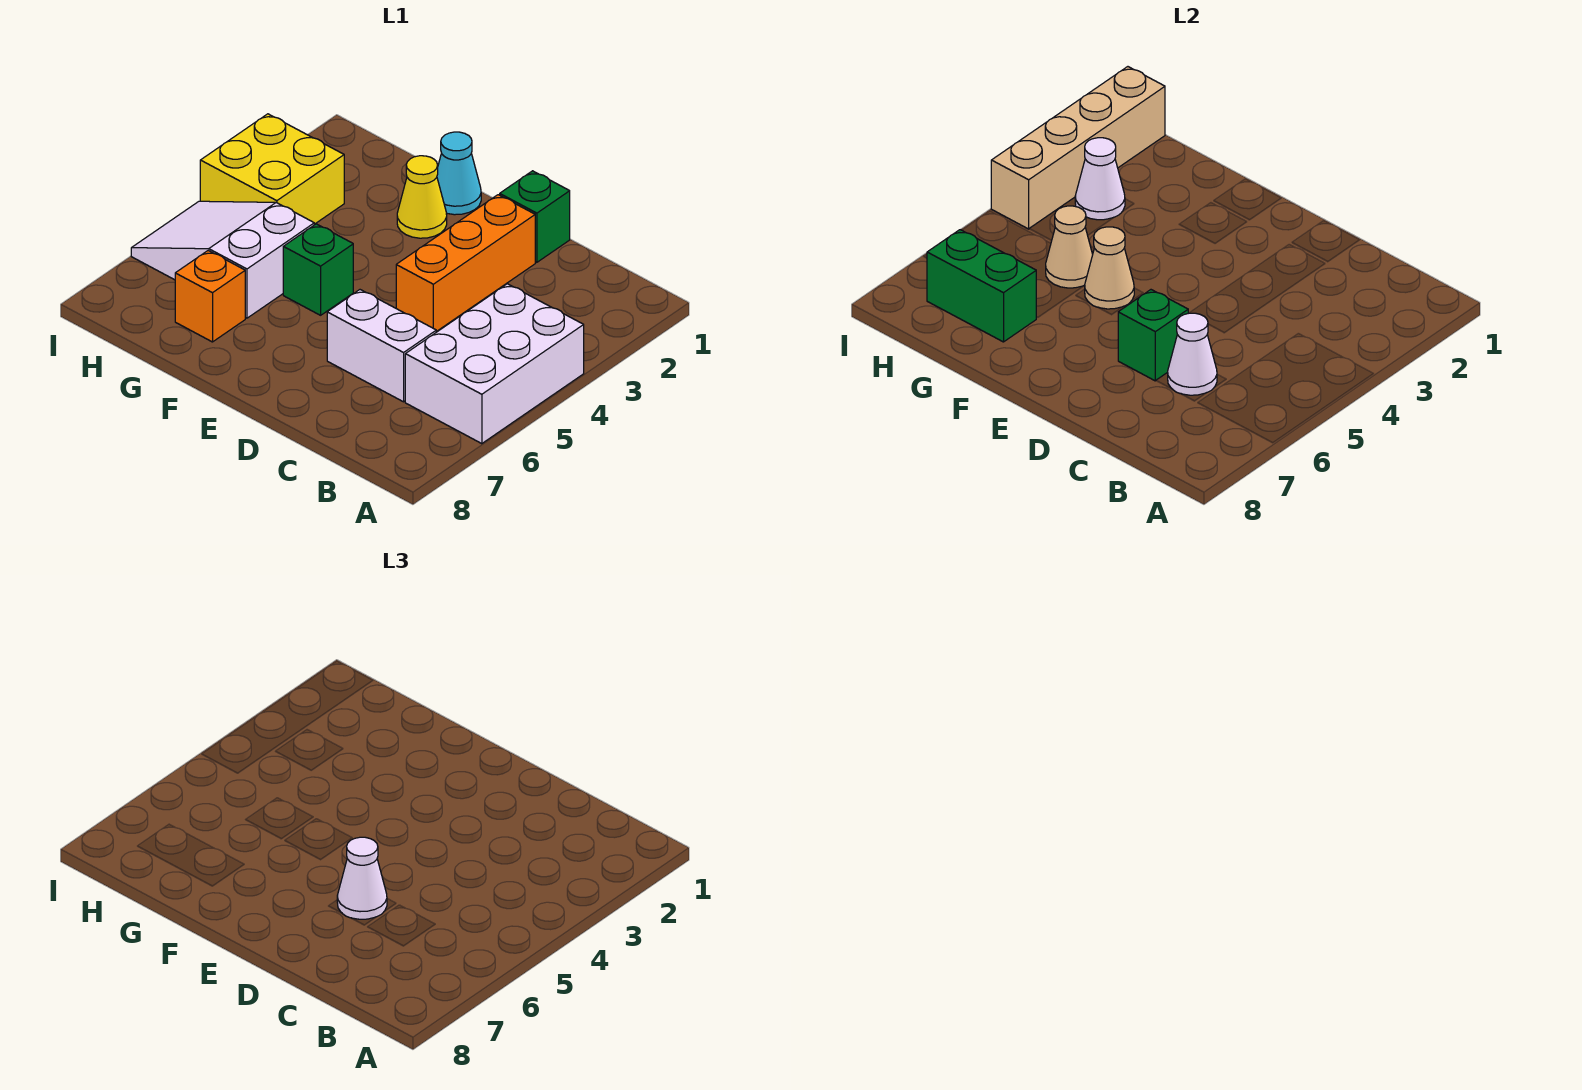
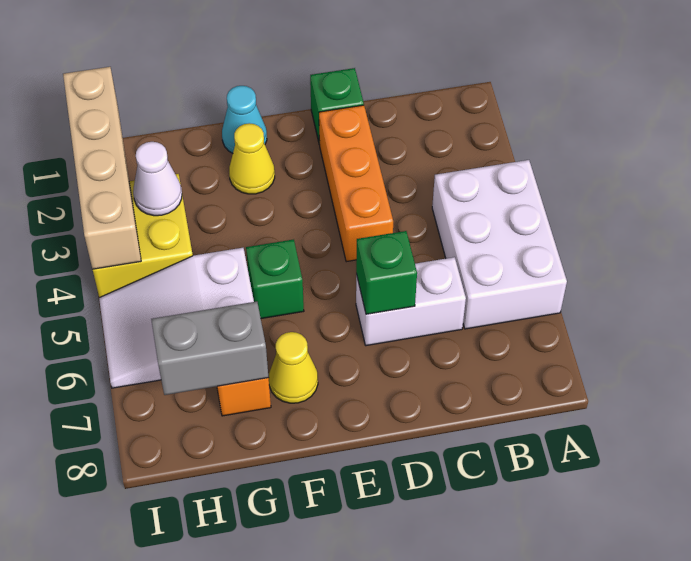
white cone C6 level 2 -> none
white cone D6 level 3 -> none
tan cone F5 level 2 -> none
none -> yellow cone F7 level 1
tan cone G5 level 2 -> none
green brick G7:H7 level 2 -> grey brick G7:H7 level 2

